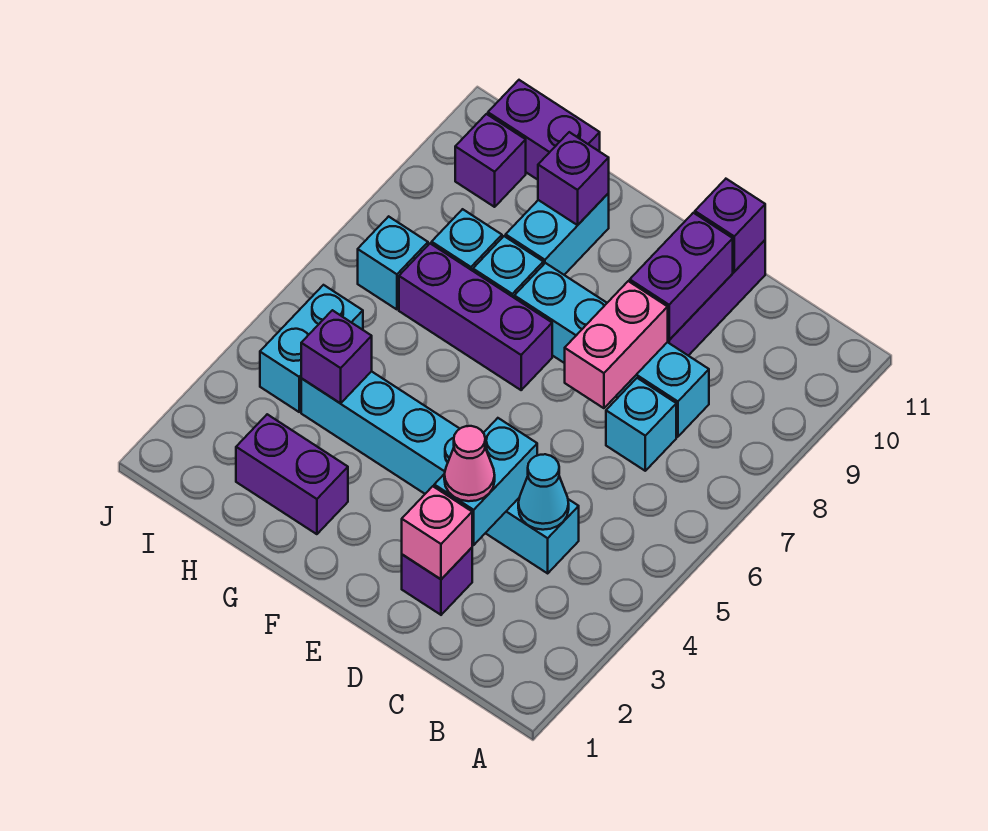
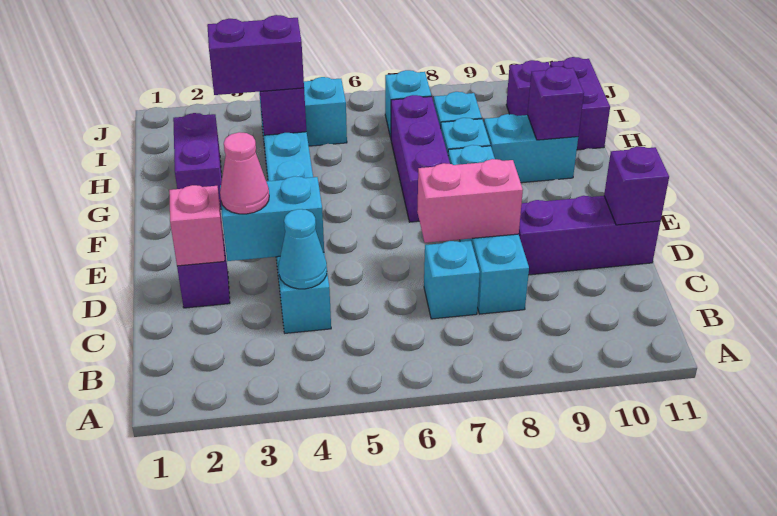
purple brick D9:D10 level 2 -> purple brick H3:H4 level 3

